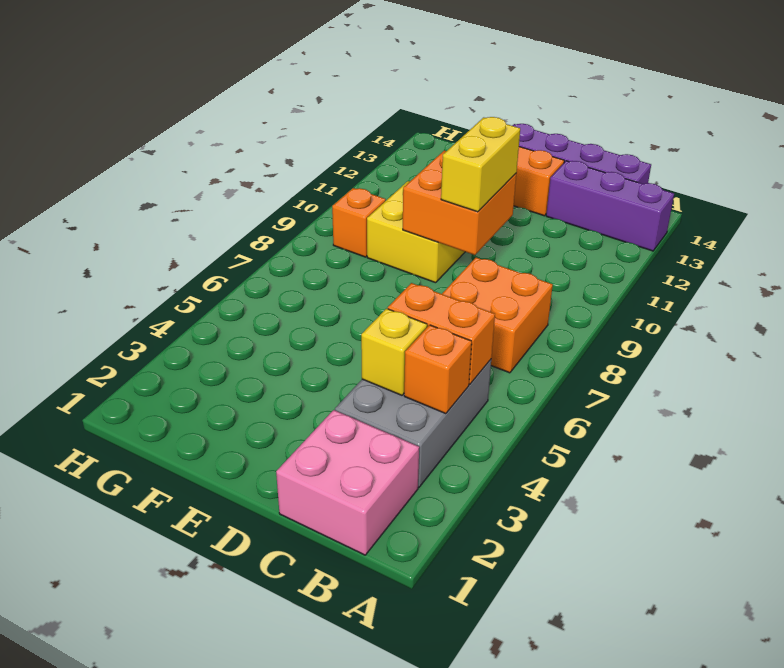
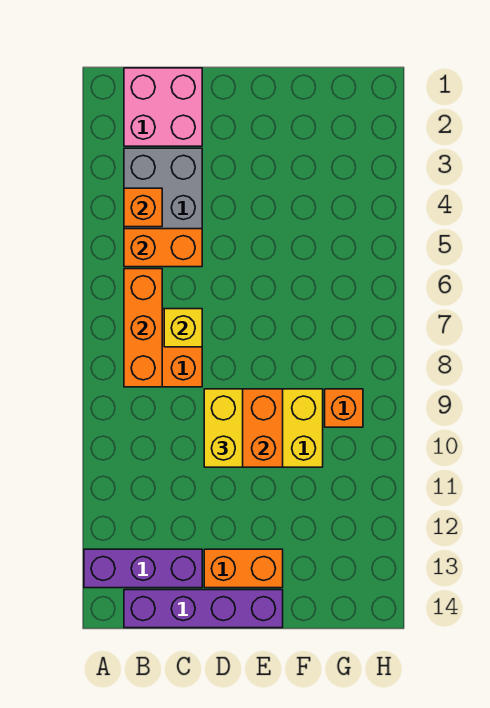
none -> orange brick B6:B8 level 2
yellow brick C4 level 2 -> yellow brick C7 level 2

